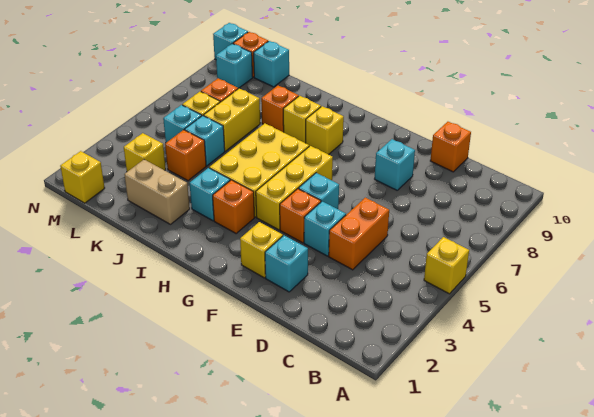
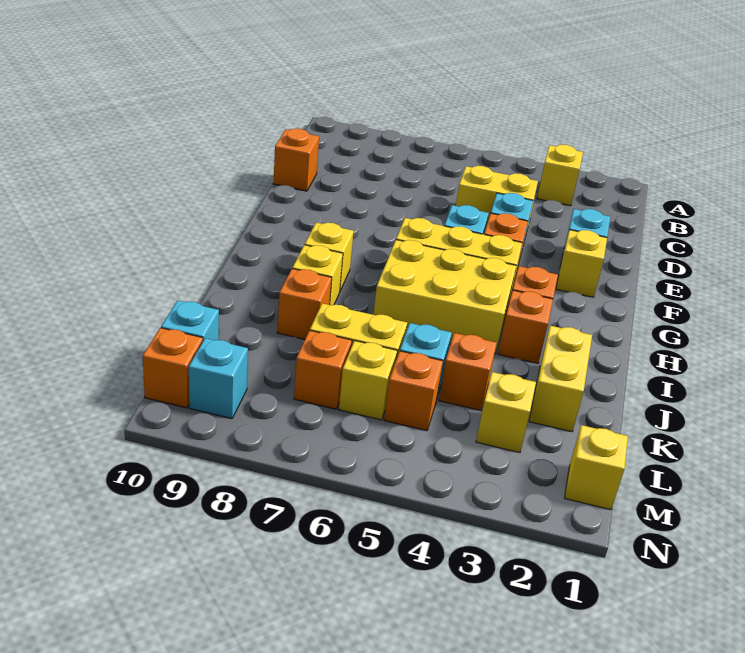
yellow brick A5 level 1 -> yellow brick B3 level 1
orange brick D4:D5 level 1 -> yellow brick D4:D5 level 1
cyan brick E8 level 1 -> none
cyan brick I3 level 1 -> orange brick I3 level 1
tan brick J2:K2 level 1 -> yellow brick J2:K2 level 1
cyan brick L5 level 1 -> orange brick L5 level 1
cyan brick N10 level 1 -> none

